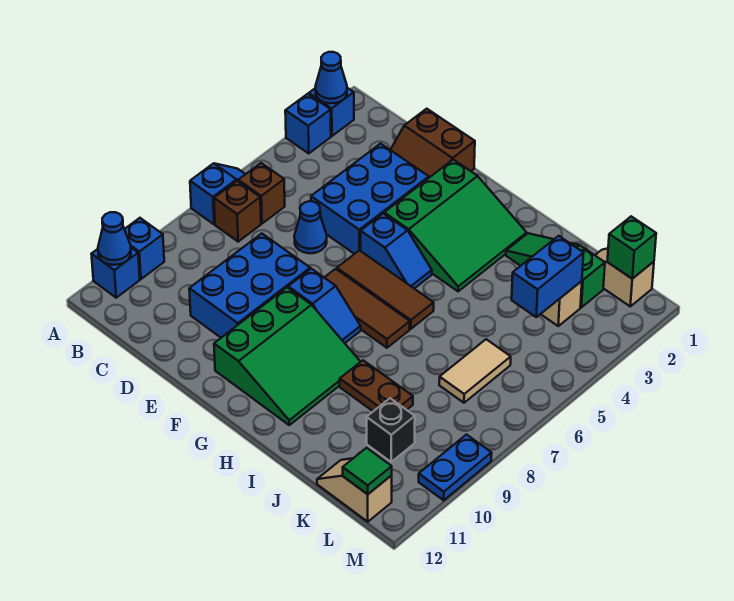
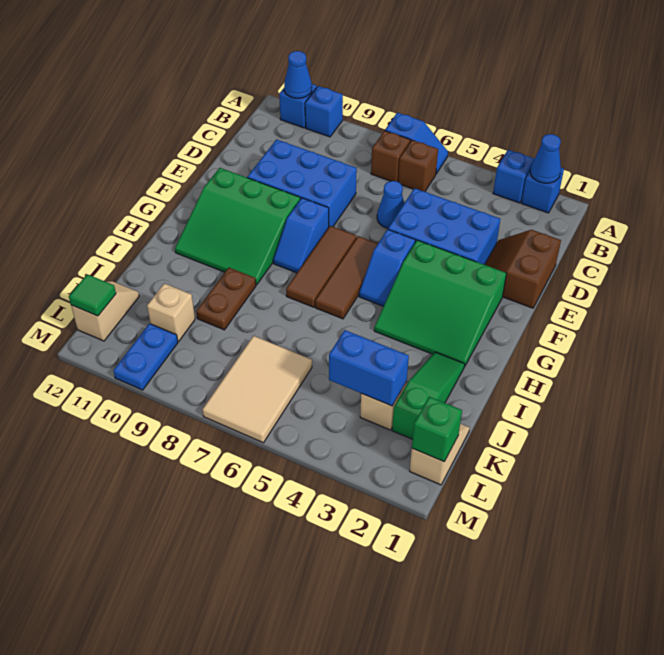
tan tile K6:K7 level 1 -> tan tile K6:M7 level 1
black brick K10 level 1 -> tan brick K10 level 1
blue plate M9:M10 level 1 -> blue plate L10:M10 level 1

